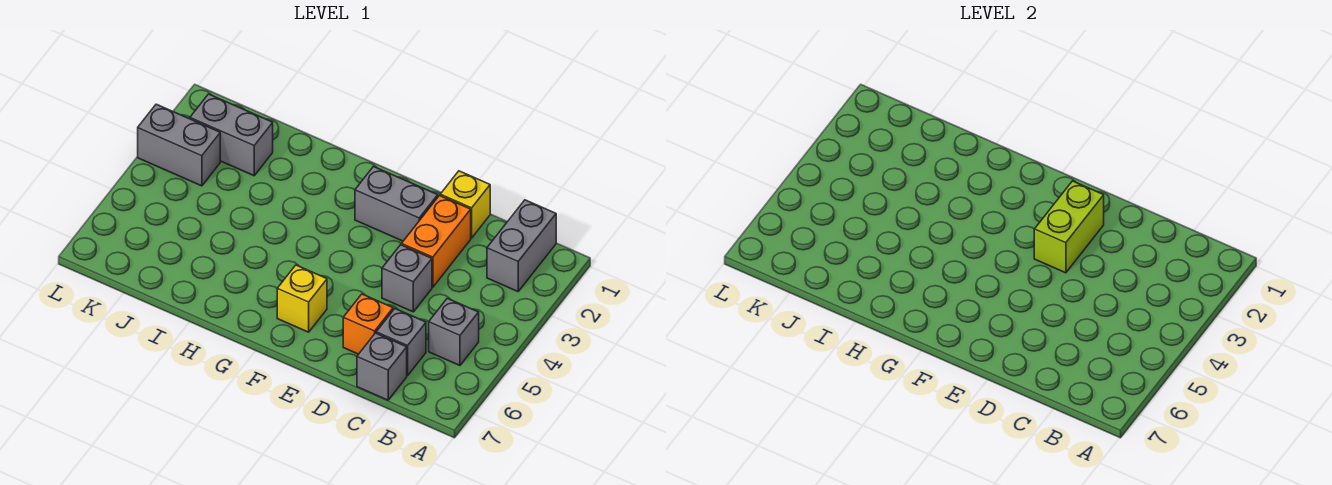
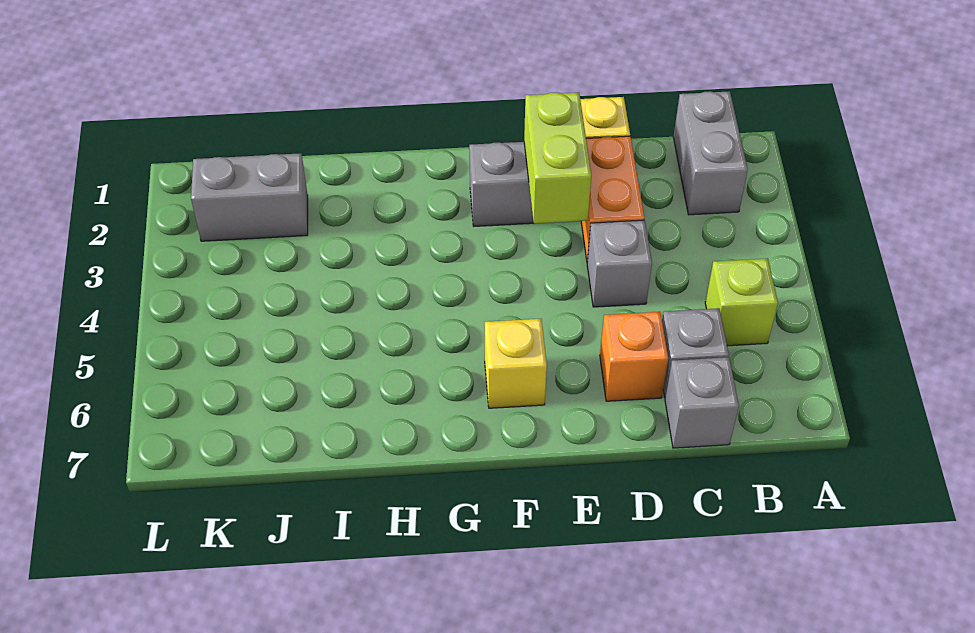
grey brick B5 level 1 -> lime brick B5 level 1
grey brick K3:L3 level 1 -> none

